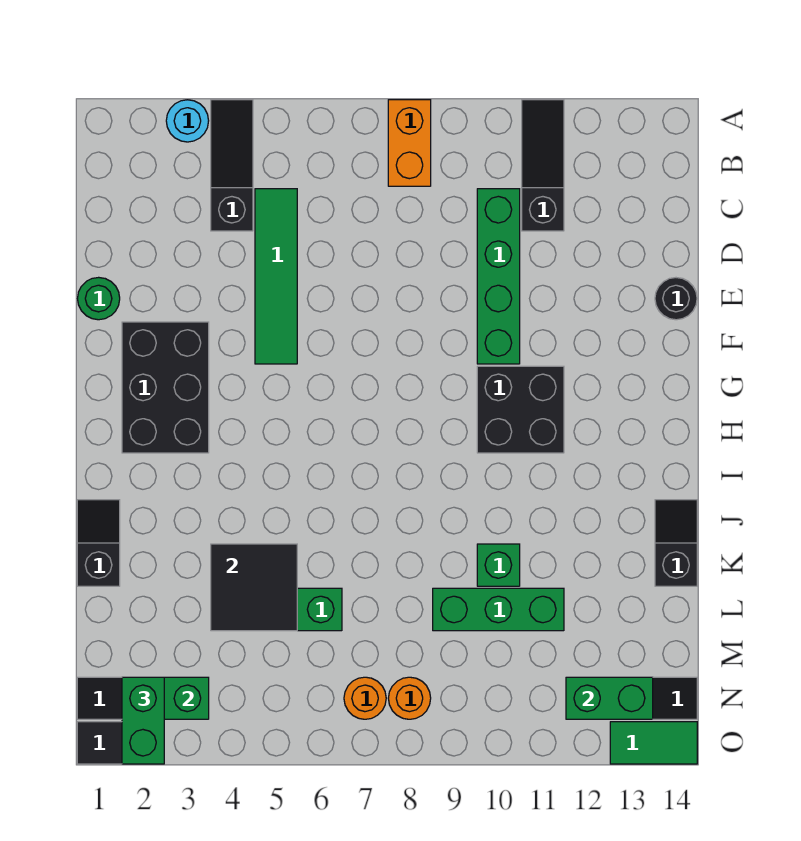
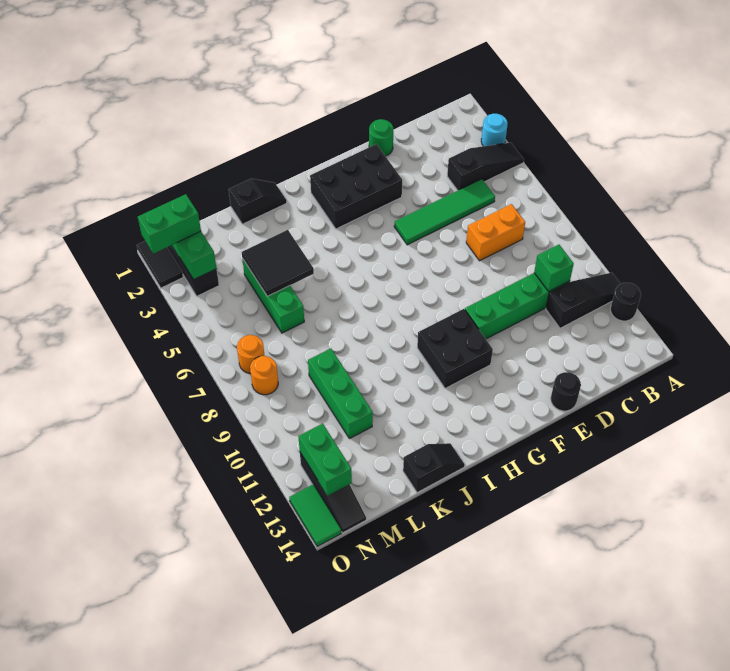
orange brick A8:B8 level 1 -> orange brick C7:D7 level 1
none -> black round brick A12 level 1
green brick K10 level 1 -> green brick C10 level 2

